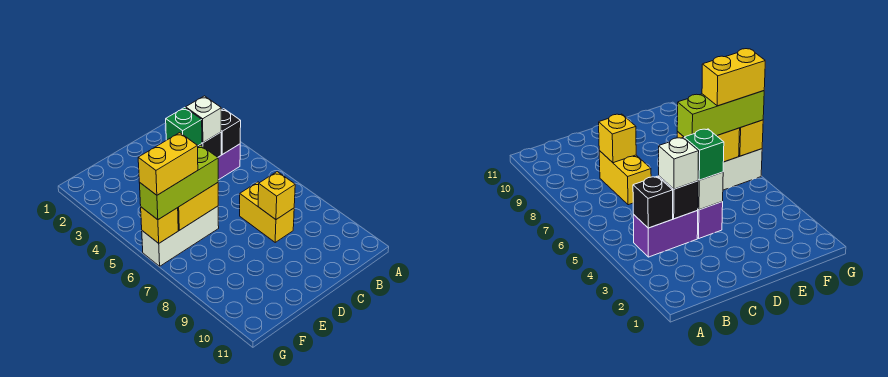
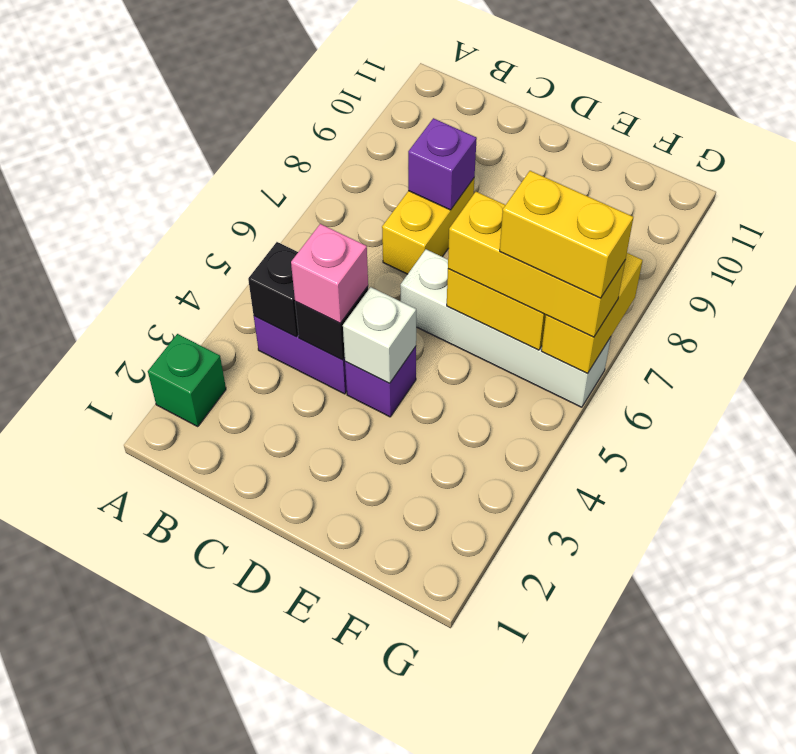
white brick C4 level 3 -> pink brick C4 level 3
yellow brick C8 level 2 -> purple brick C8 level 2
green brick D4 level 3 -> green brick A2 level 1
white brick E6:G6 level 1 -> white brick D6:G6 level 1
lime brick E6:G6 level 3 -> yellow brick E6:G6 level 3
yellow brick G6 level 2 -> yellow brick G6:G7 level 2

